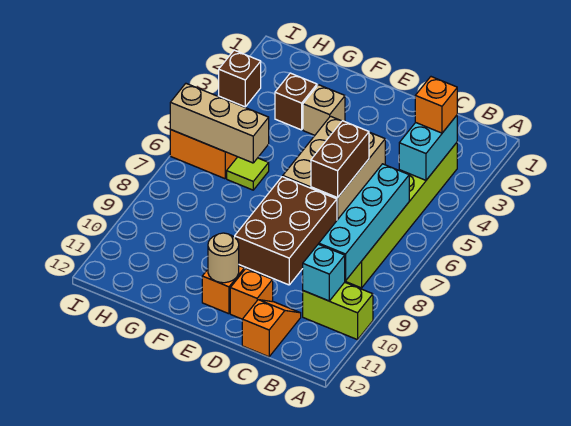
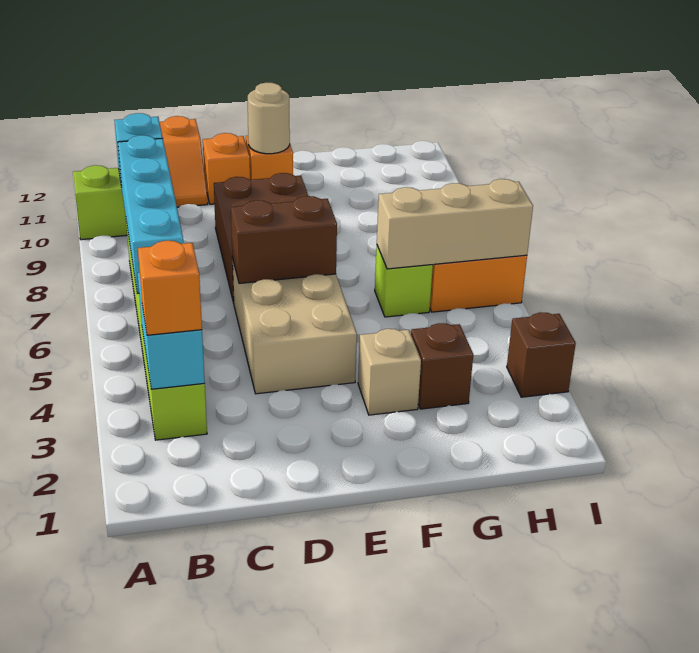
brown brick D5:D6 level 2 -> brown brick D6:E6 level 2
lime tile G6 level 1 -> lime brick G6 level 1

